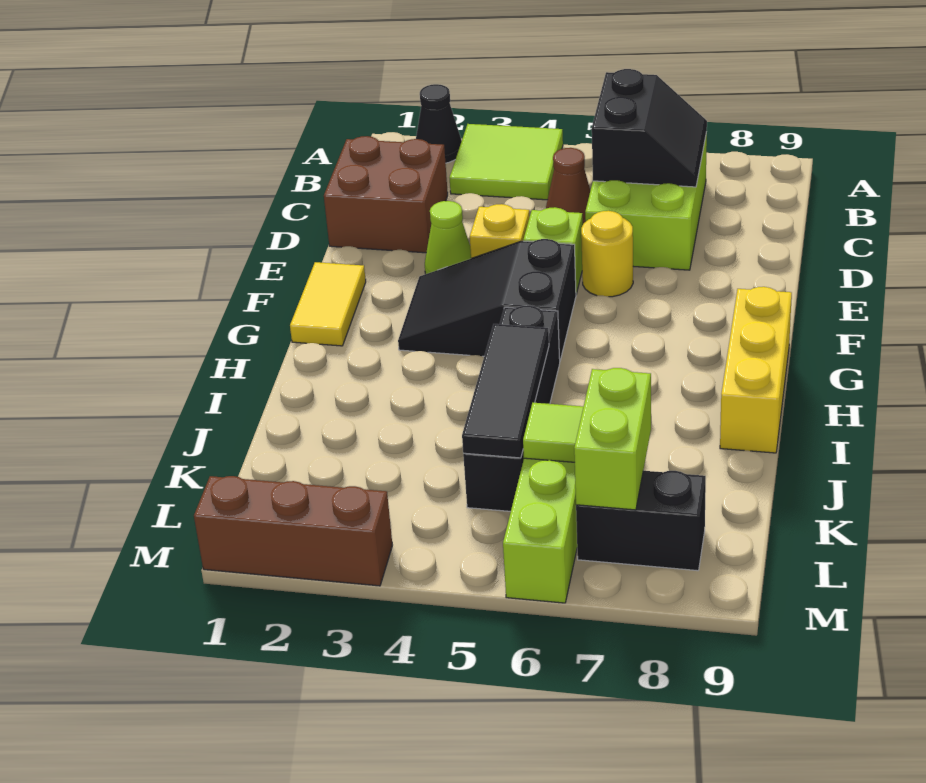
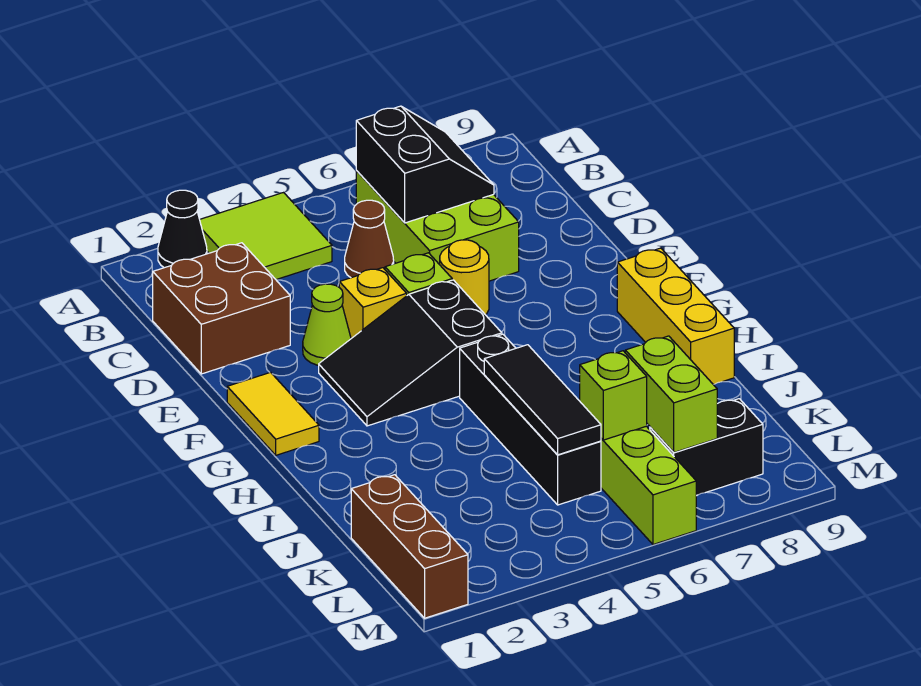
lime tile K6 level 2 -> lime brick K6 level 2
brown brick M1:M3 level 1 -> brown brick K1:M1 level 1

